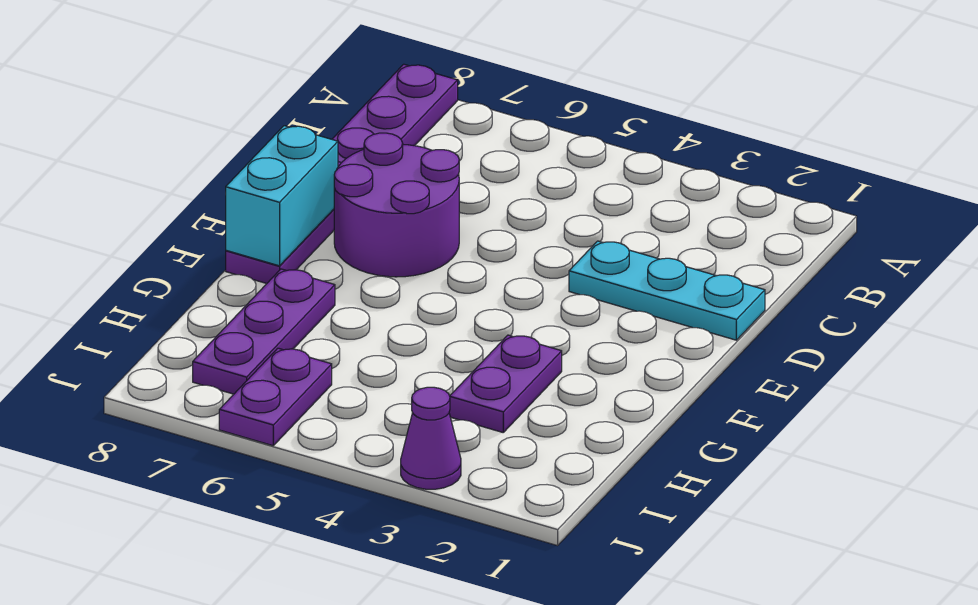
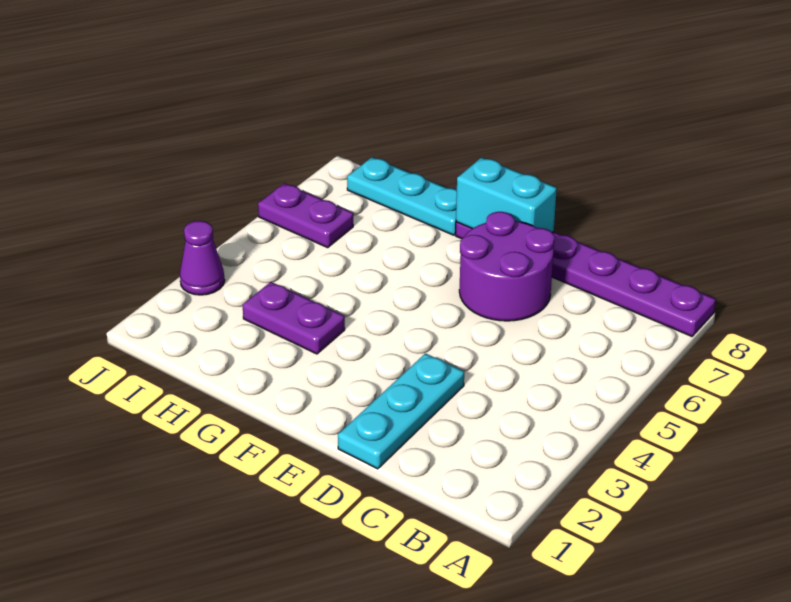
purple plate G7:I7 level 1 -> none
none -> cyan plate G8:I8 level 1

